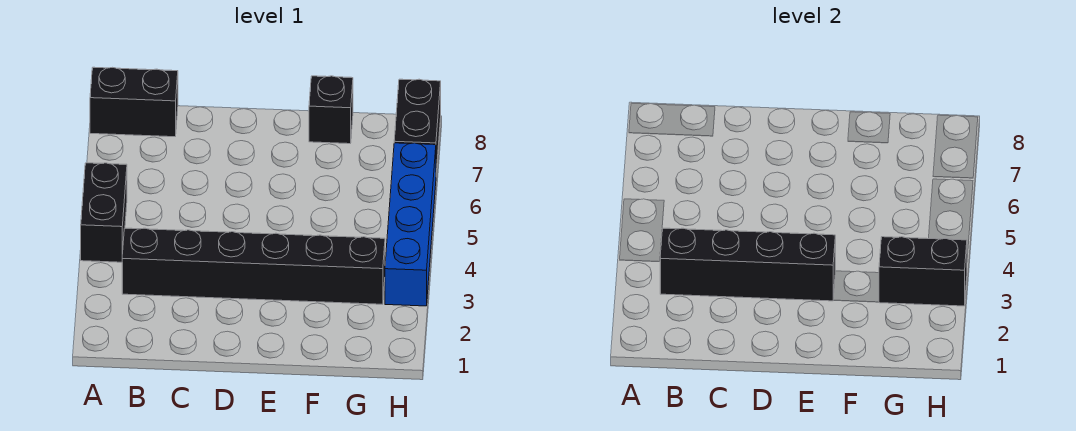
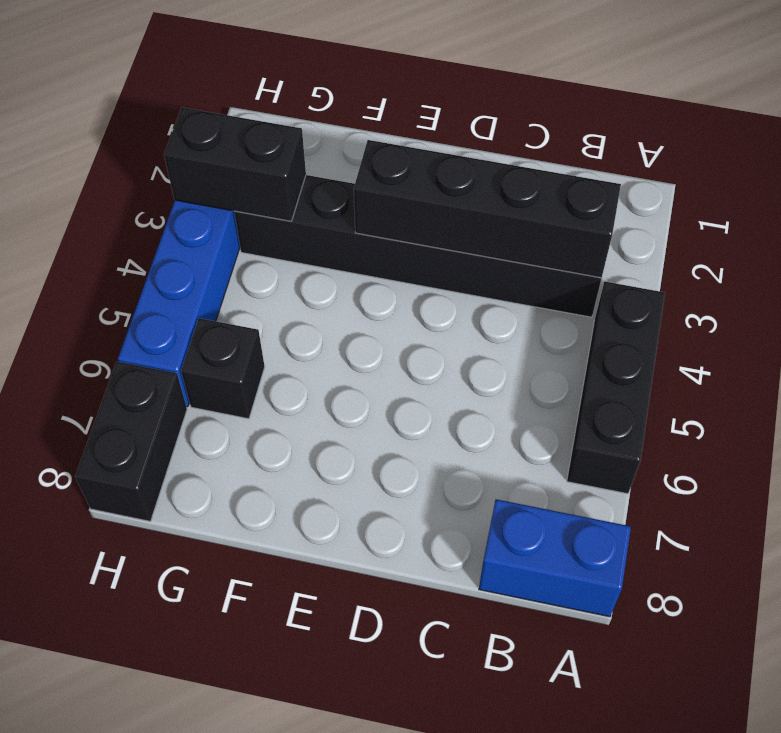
black brick A4:A5 level 1 -> black brick A4:A6 level 1
black brick A8:B8 level 1 -> blue brick A8:B8 level 1
black brick F8 level 1 -> black brick G6 level 1

